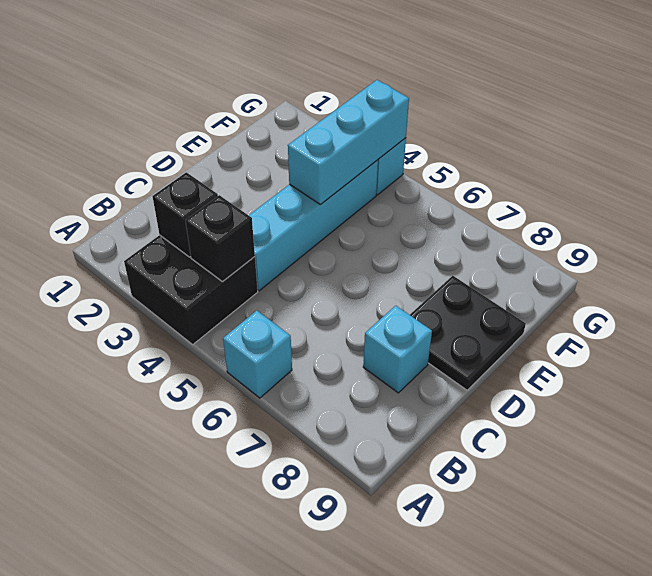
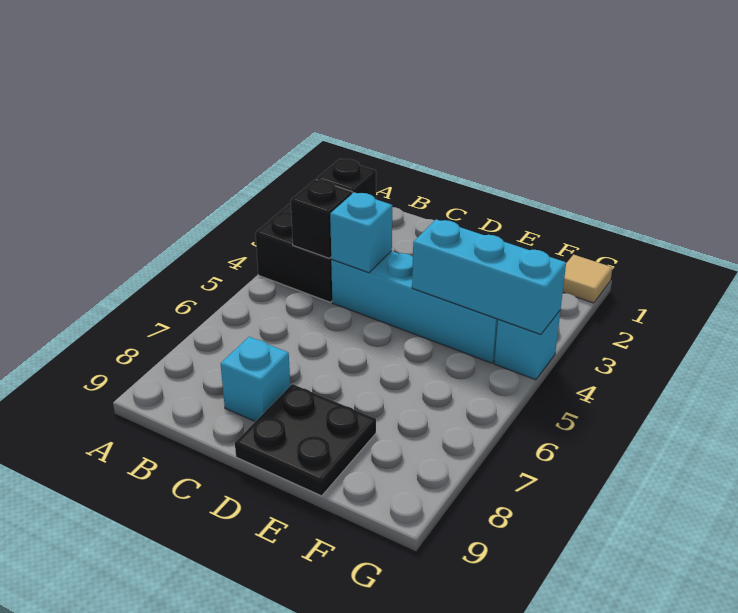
cyan brick A6 level 1 -> cyan brick C4 level 2
none -> tan tile G1 level 1

